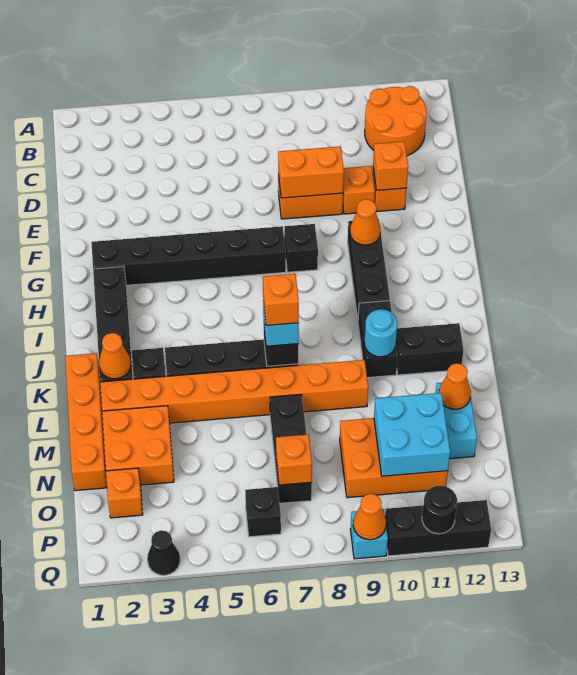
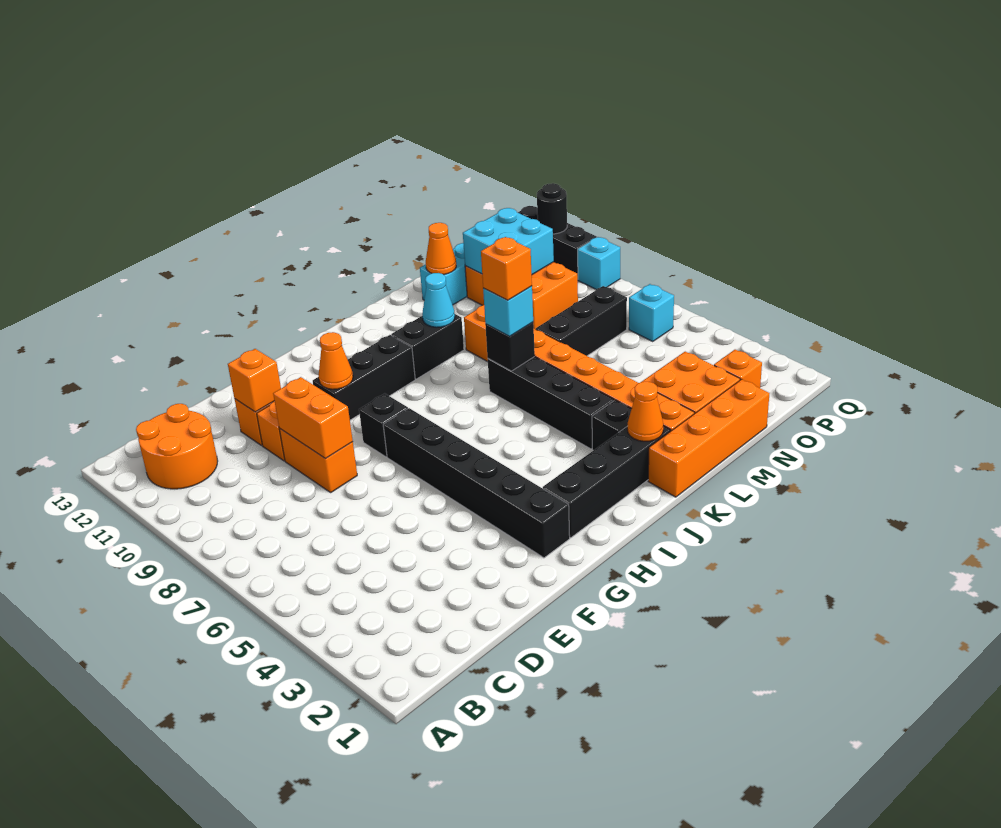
cyan round brick K10 level 2 -> cyan cone K10 level 2
black brick K11:K12 level 1 -> none
orange brick O7 level 2 -> none
black brick P6 level 1 -> cyan brick P6 level 1
black cone Q3 level 1 -> none
orange cone Q9 level 2 -> none

